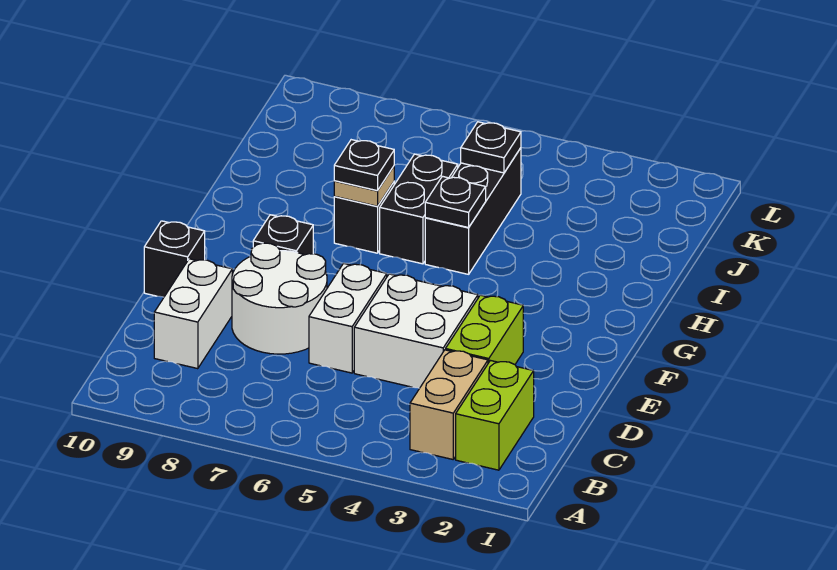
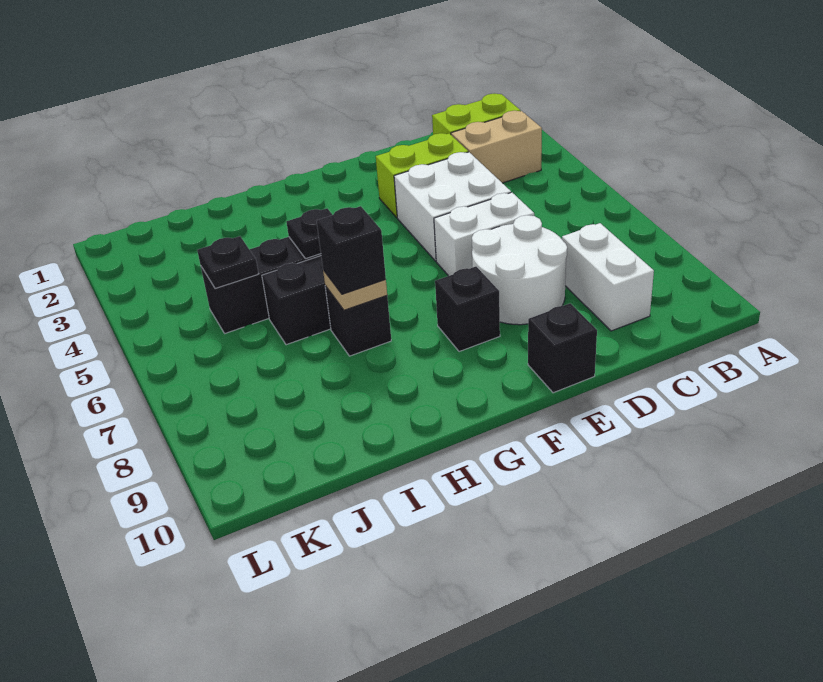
white brick C9:D9 level 1 -> white brick C8:C9 level 1
black plate H7 level 3 -> black brick H7 level 3

